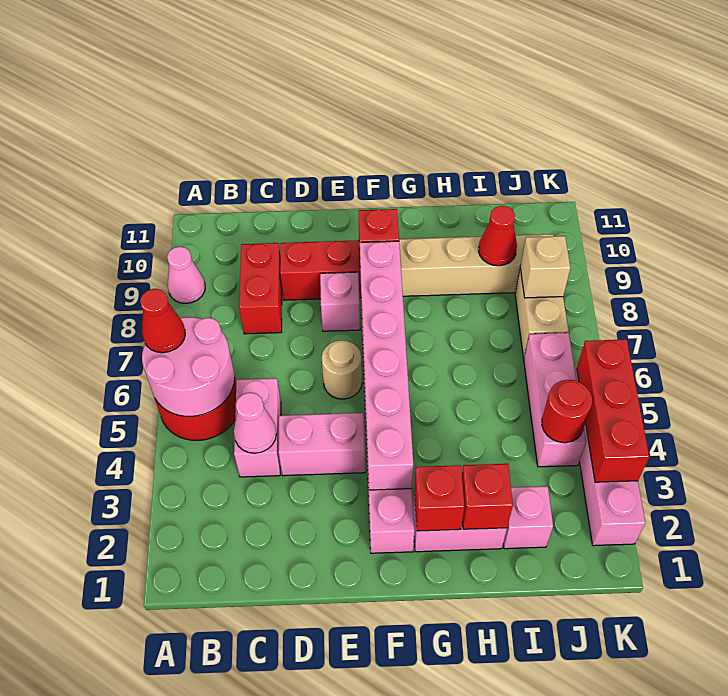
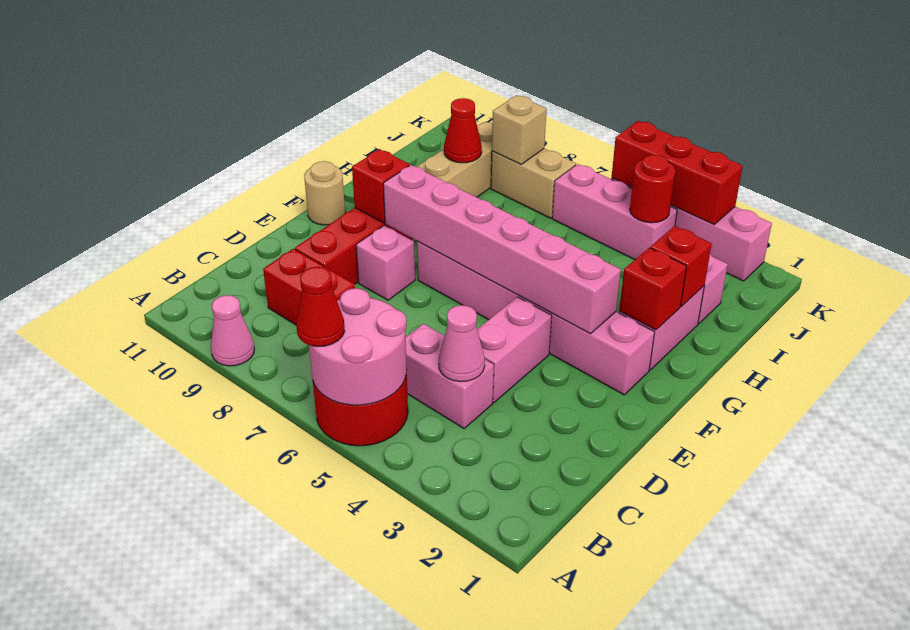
tan round brick E6 level 1 -> tan round brick F11 level 1

